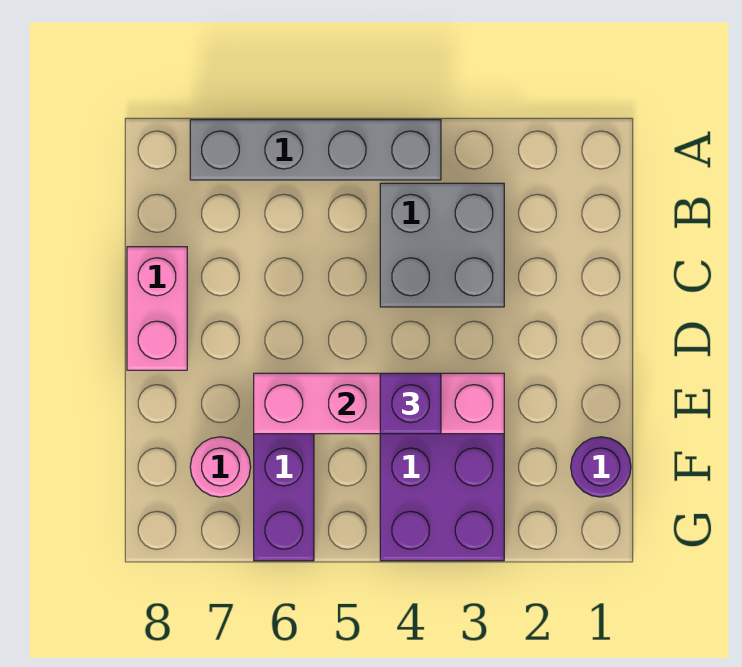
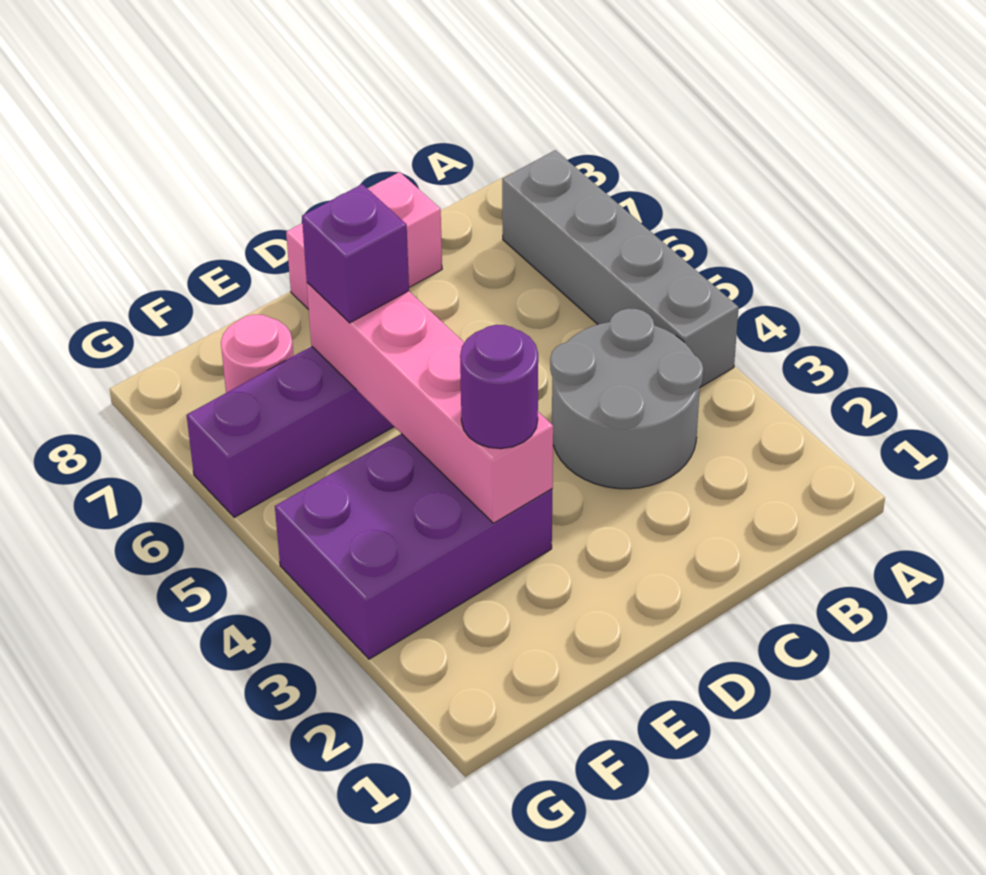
grey brick B3:C4 level 1 -> grey round brick B3:C4 level 1
purple brick E4 level 3 -> purple brick E6 level 3
purple round brick F1 level 1 -> purple round brick E3 level 3

